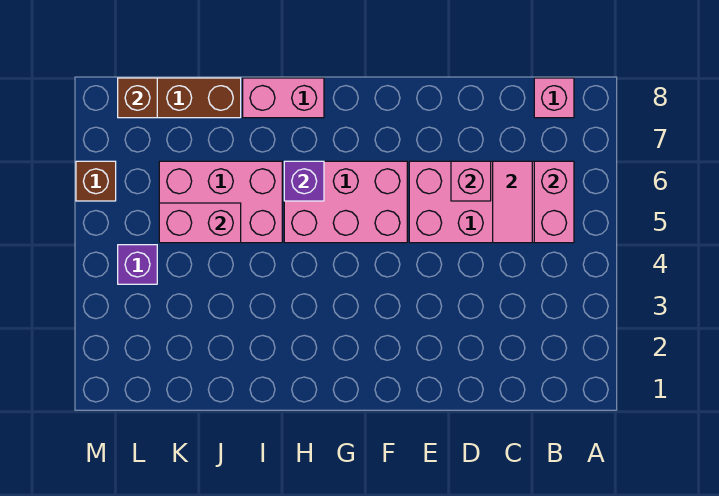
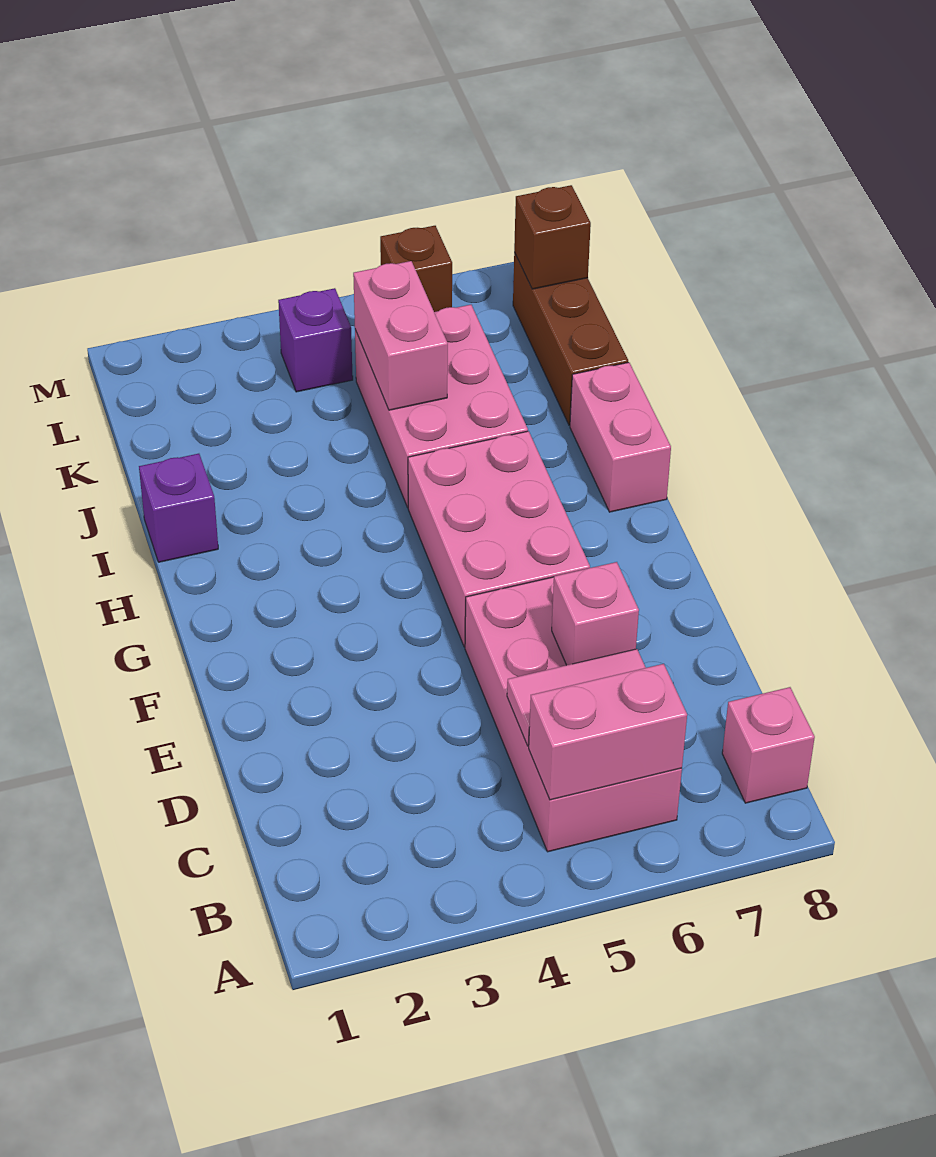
purple brick H6 level 2 -> purple brick I1 level 1

